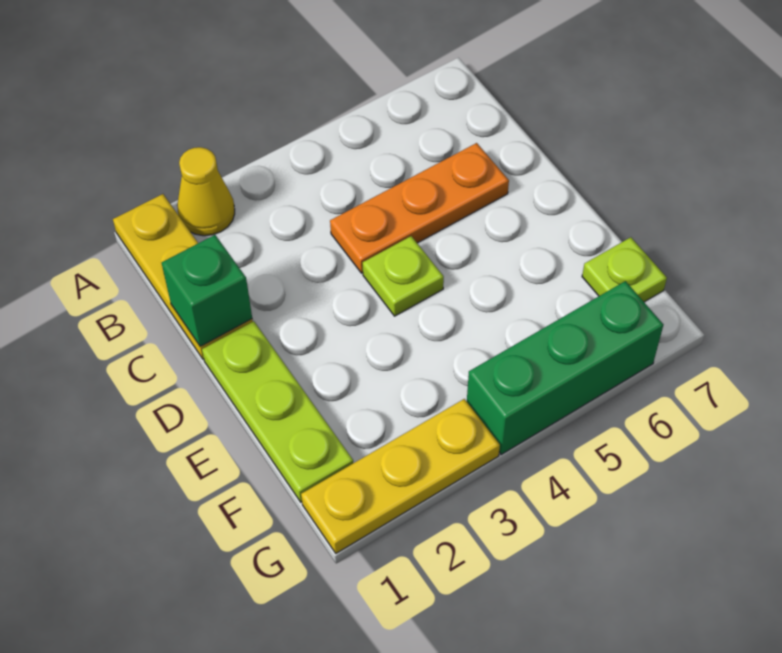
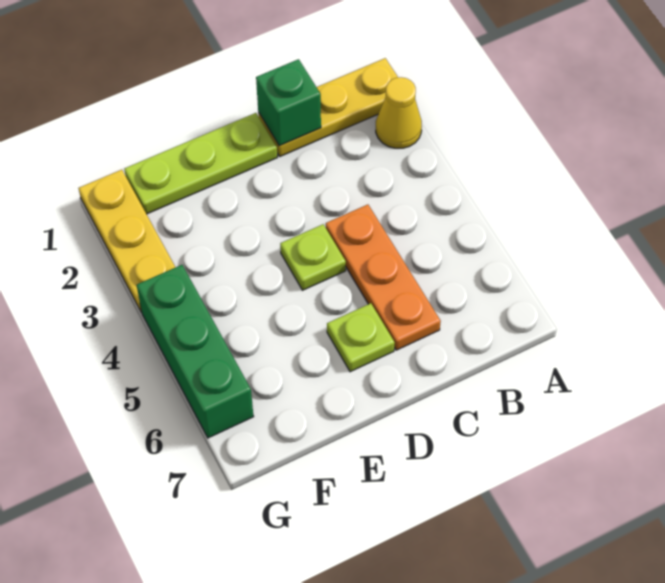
lime plate F7 level 1 -> lime plate D6 level 1

